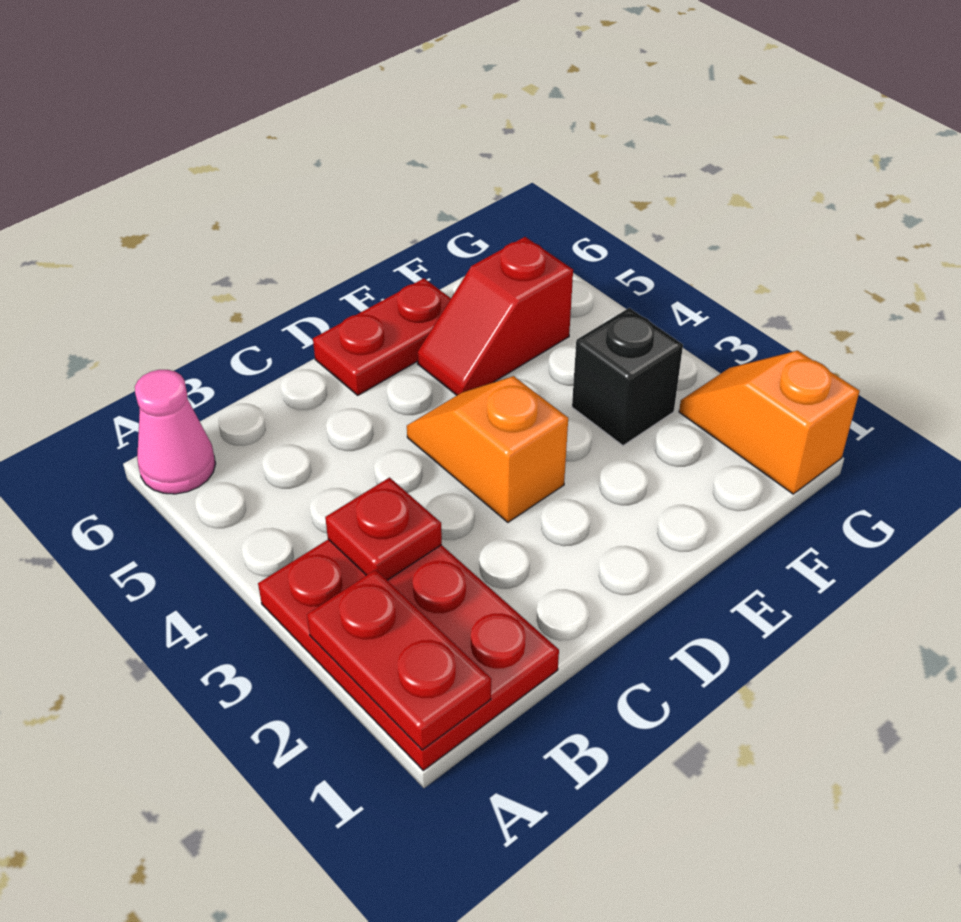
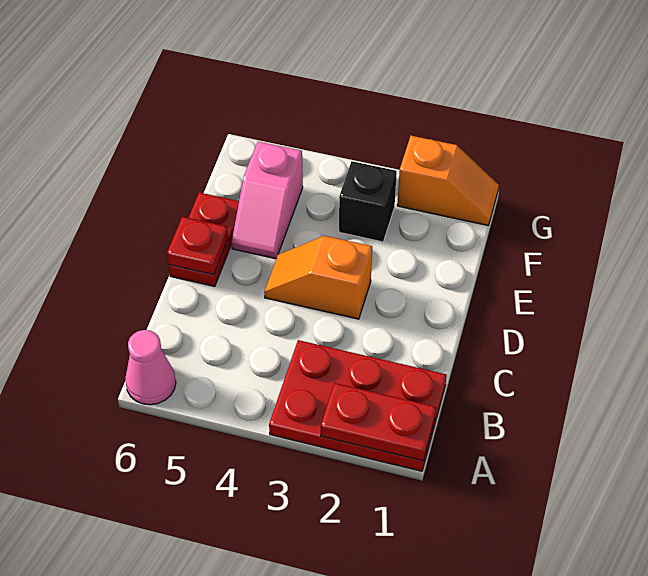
red plate B3 level 2 -> red plate D6 level 2
red slope E5:F5 level 1 top F -> pink slope E5:F5 level 1 top F
orange slope G1:G2 level 1 top 1 -> orange slope G1:G2 level 1 top 2

